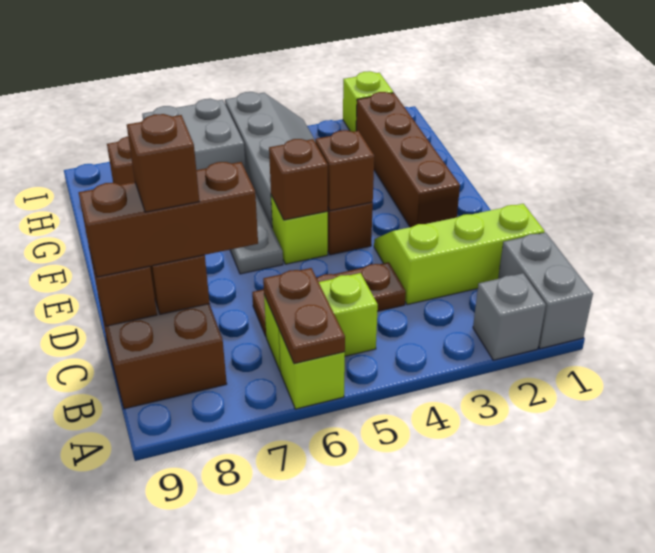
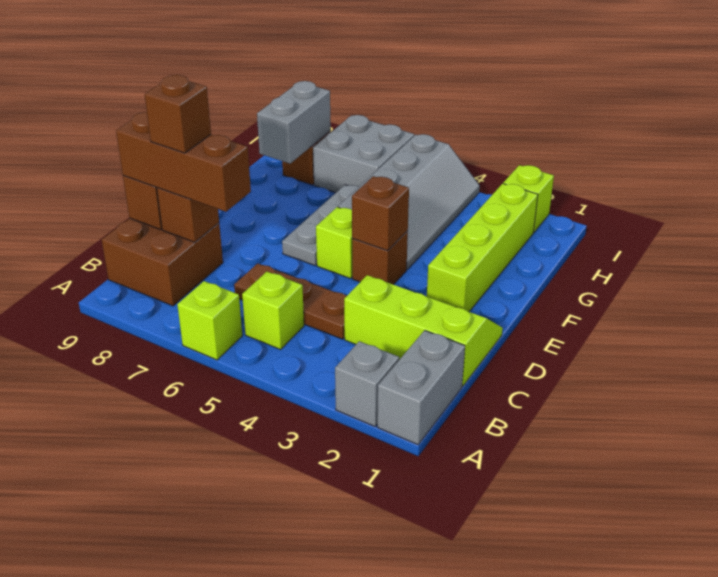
brown plate A6:B6 level 2 -> none
lime brick B5:B6 level 1 -> lime brick B5 level 1
brown brick E2:H2 level 1 -> lime brick E2:H2 level 1
brown brick E5 level 2 -> none
none -> grey brick G8:H8 level 2

